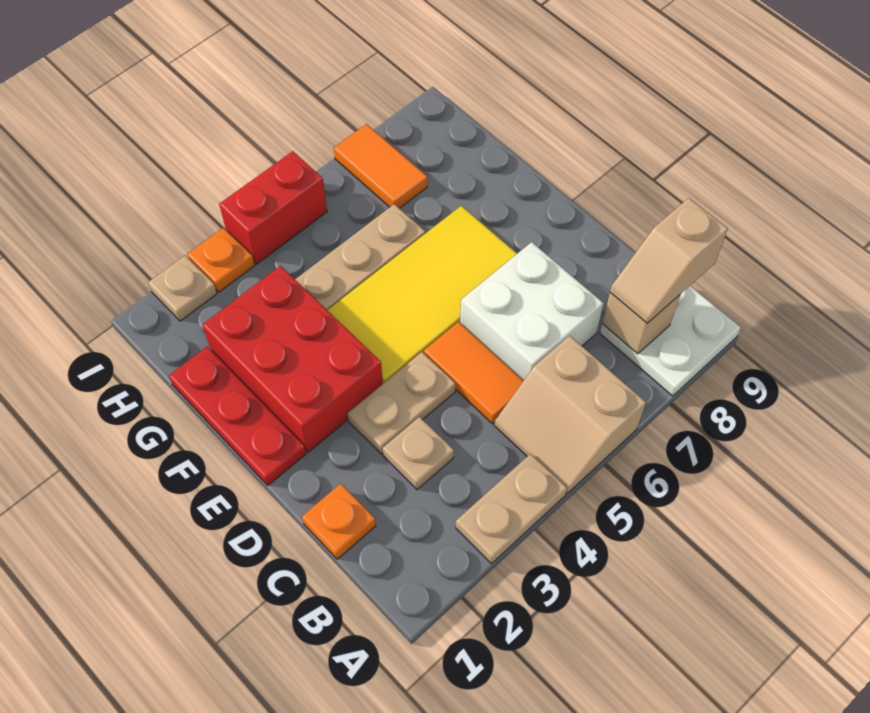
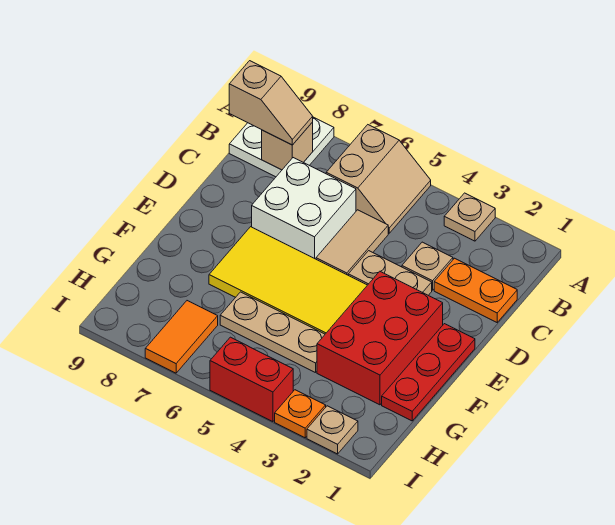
tan plate A3:A4 level 1 -> tan plate A3 level 1
orange plate C1 level 1 -> orange plate C1:C2 level 1
orange tile C5:D5 level 1 -> tan tile C5:D5 level 1

